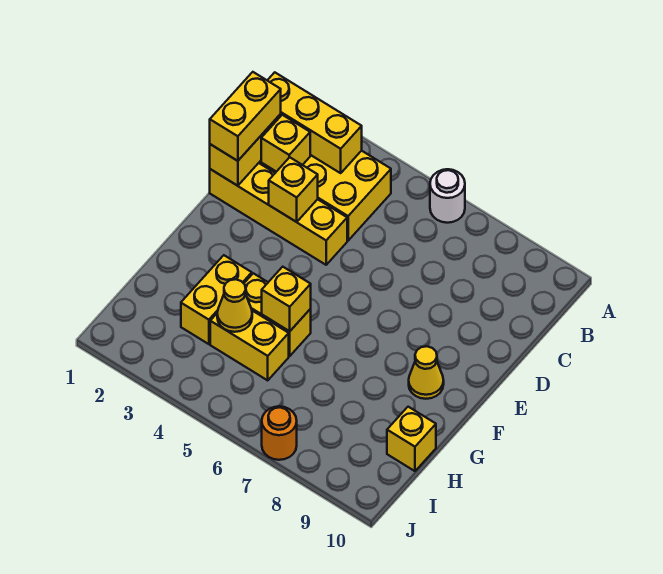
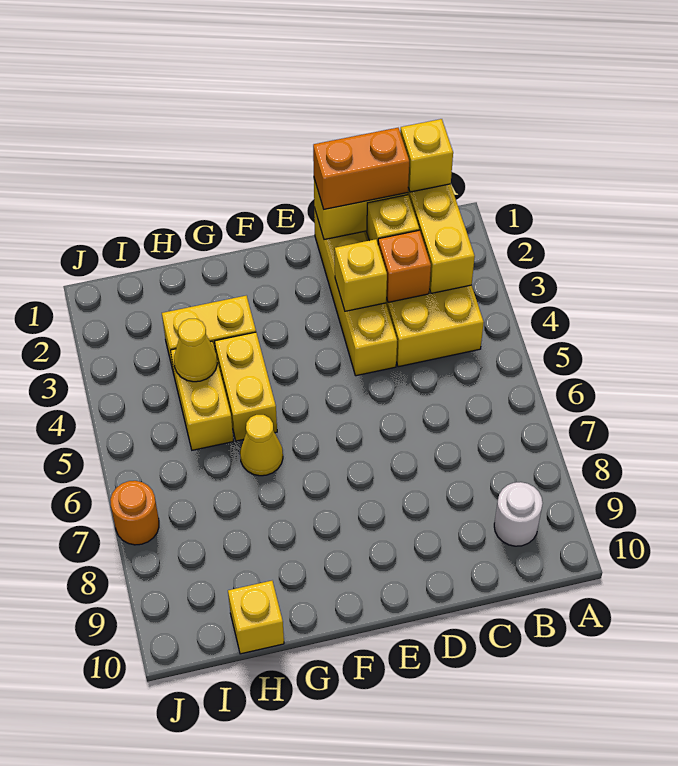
white round brick A6 level 1 -> white round brick B9 level 1
yellow brick C1:D1 level 3 -> orange brick C1:D1 level 3
none -> orange brick C3 level 2
yellow cone F9 level 1 -> yellow cone G6 level 1
yellow brick G5 level 2 -> yellow brick B1 level 3

